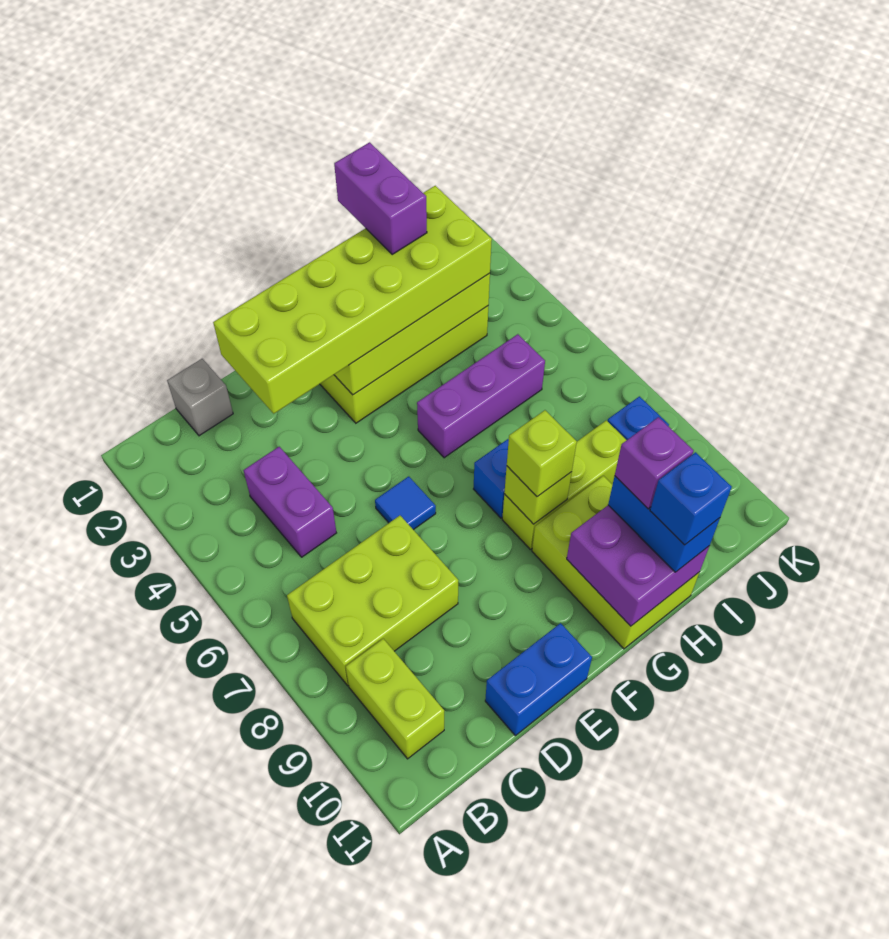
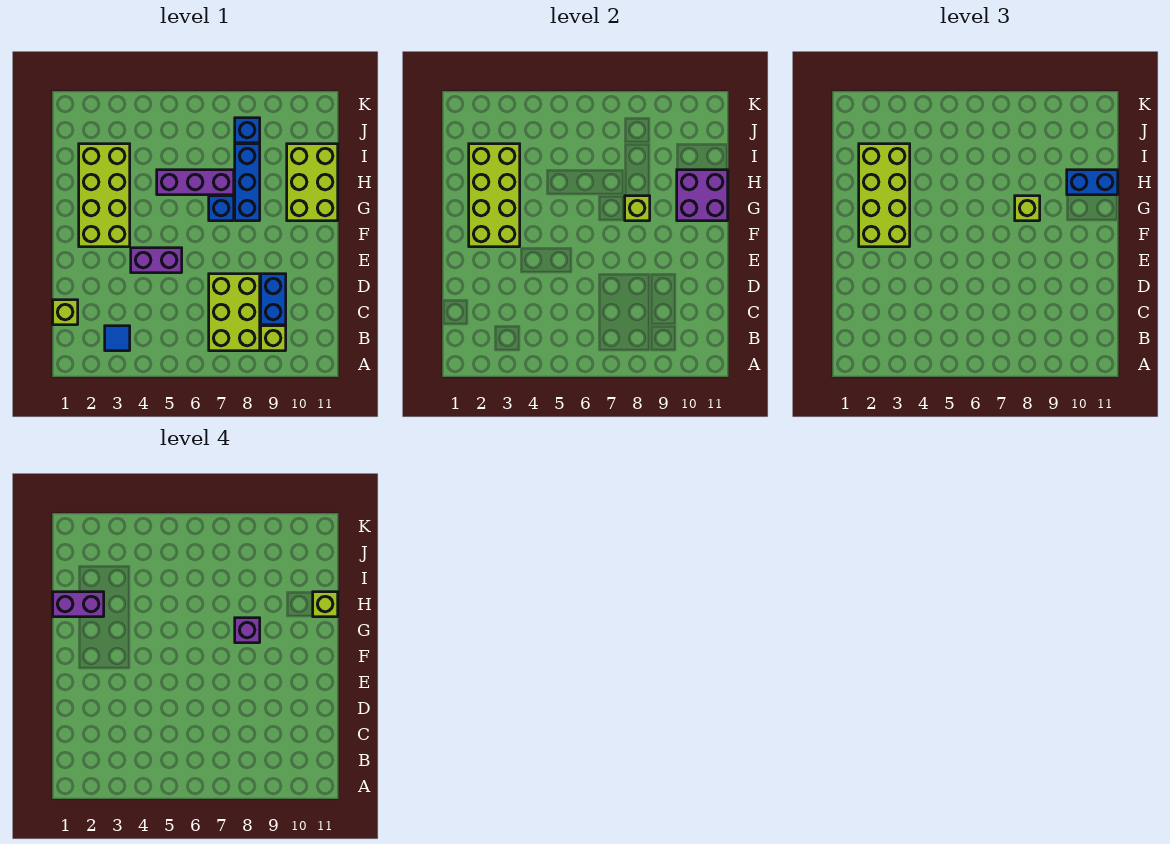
lime brick B9:B10 level 1 -> lime brick B9 level 1
grey brick C1 level 1 -> lime brick C1 level 1
purple brick C4:C5 level 1 -> purple brick E4:E5 level 1
lime brick D2:I3 level 3 -> lime brick F2:I3 level 3
blue brick D11:E11 level 1 -> blue brick C9:D9 level 1
blue tile E6 level 1 -> blue tile B3 level 1
purple brick G5:I5 level 1 -> purple brick H5:H7 level 1
lime brick G8:I8 level 1 -> blue brick G8:I8 level 1
lime brick G9:H11 level 1 -> lime brick G10:I11 level 1
purple brick H10 level 4 -> purple brick G8 level 4
blue brick H11 level 4 -> lime brick H11 level 4

